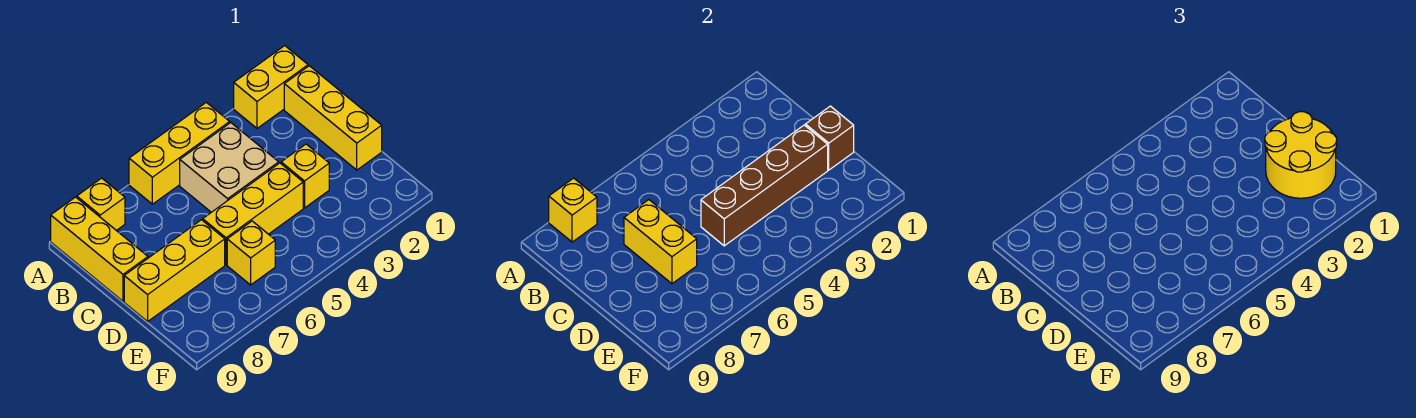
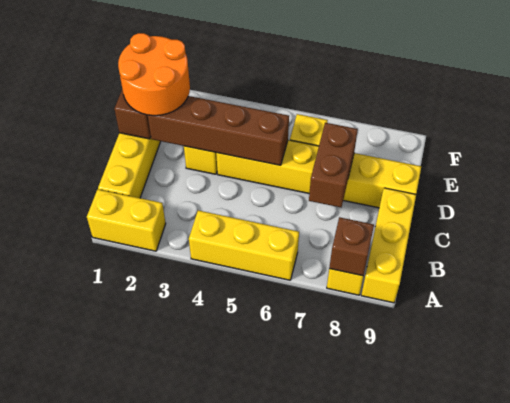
yellow brick A8 level 2 -> brown brick A8 level 2
tan brick B4:C5 level 1 -> none
yellow brick C7:D7 level 2 -> brown brick C7:D7 level 2
yellow round brick D1:E2 level 3 -> orange round brick D1:E2 level 3

